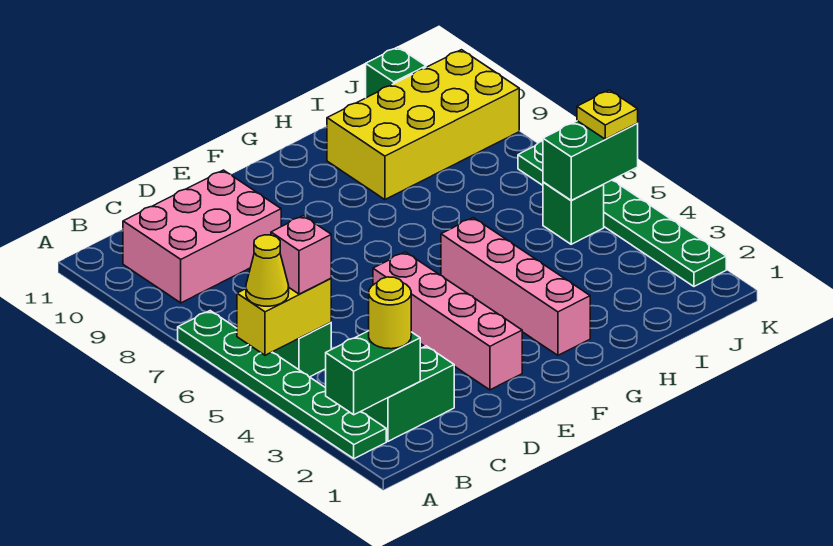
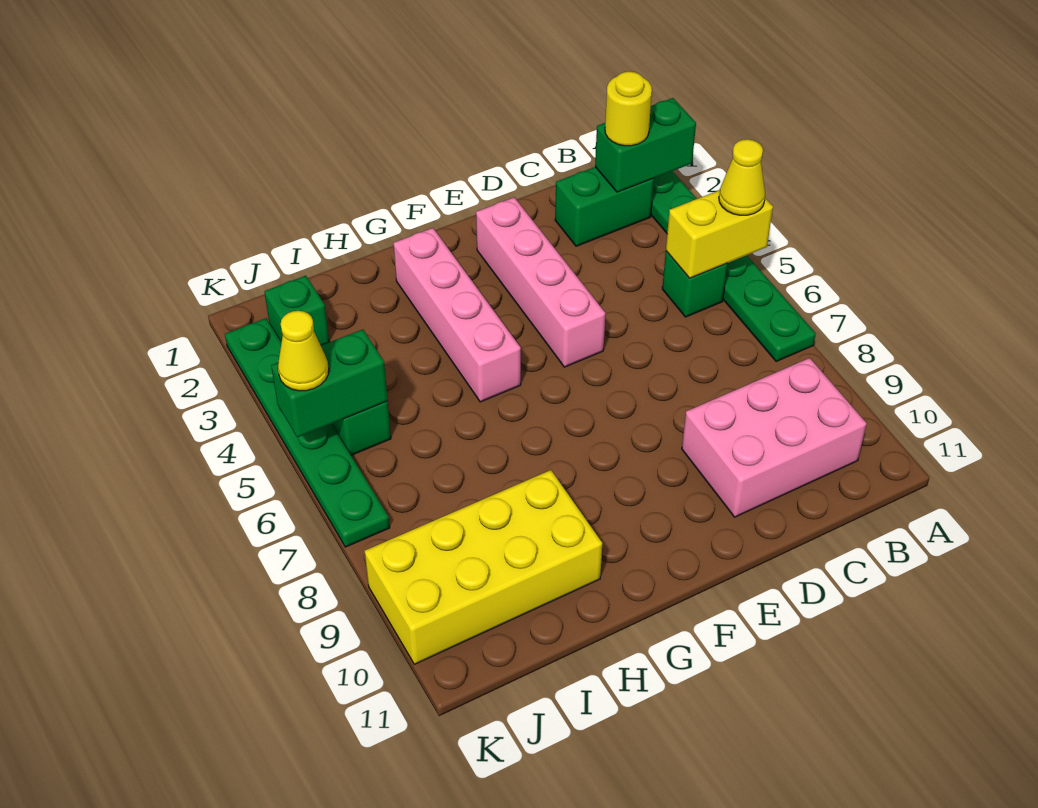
pink brick B5 level 3 -> none
green brick J11 level 1 -> green brick J2 level 1
yellow plate K5 level 3 -> yellow cone K5 level 3

